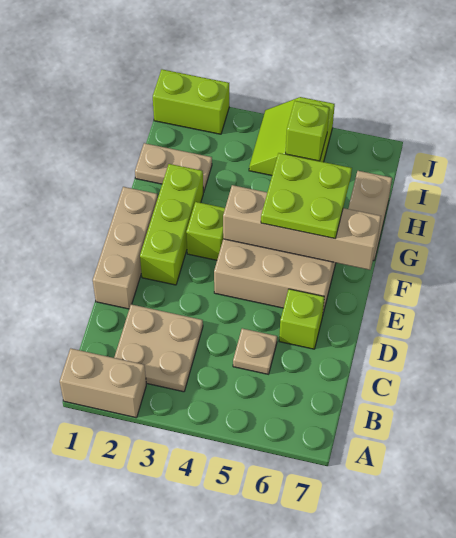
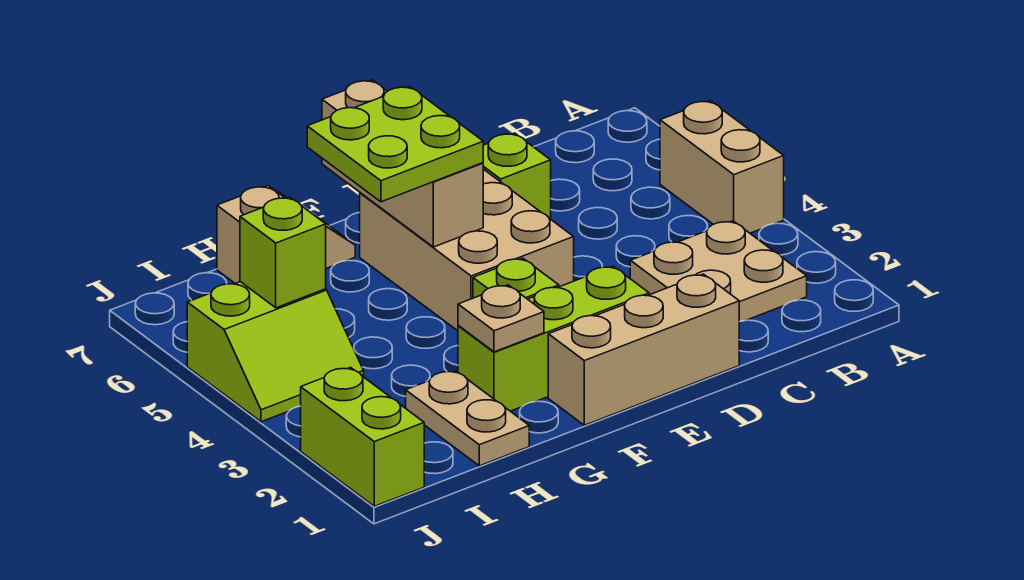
tan brick A1:A2 level 1 -> tan brick A4:A5 level 1
tan plate C5 level 1 -> tan plate G2 level 2
tan brick F4:F7 level 2 -> tan brick F5:F7 level 2

